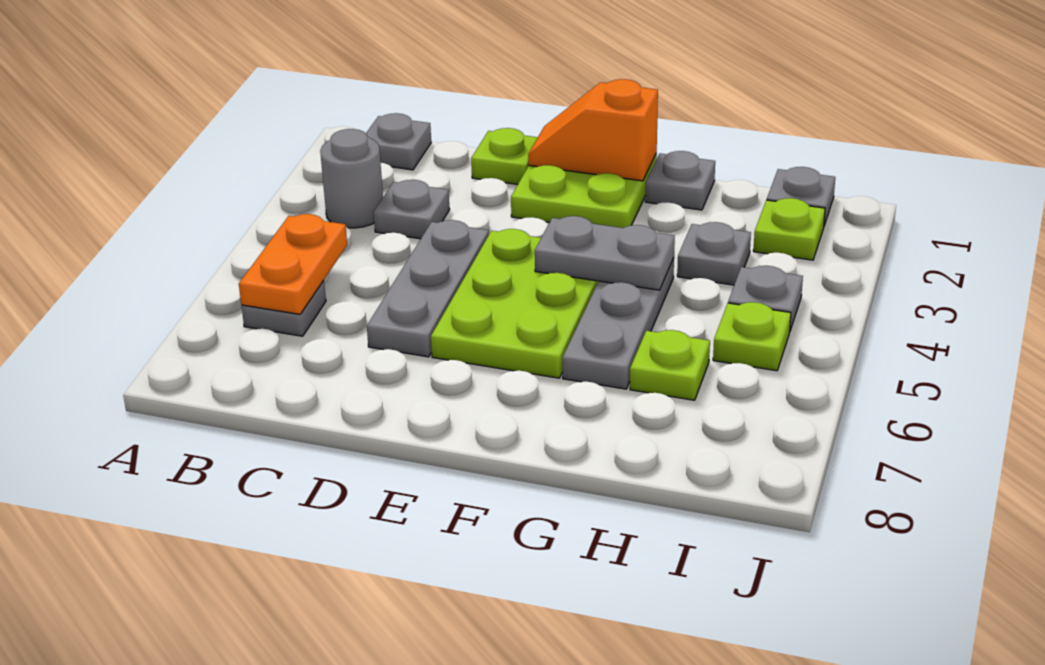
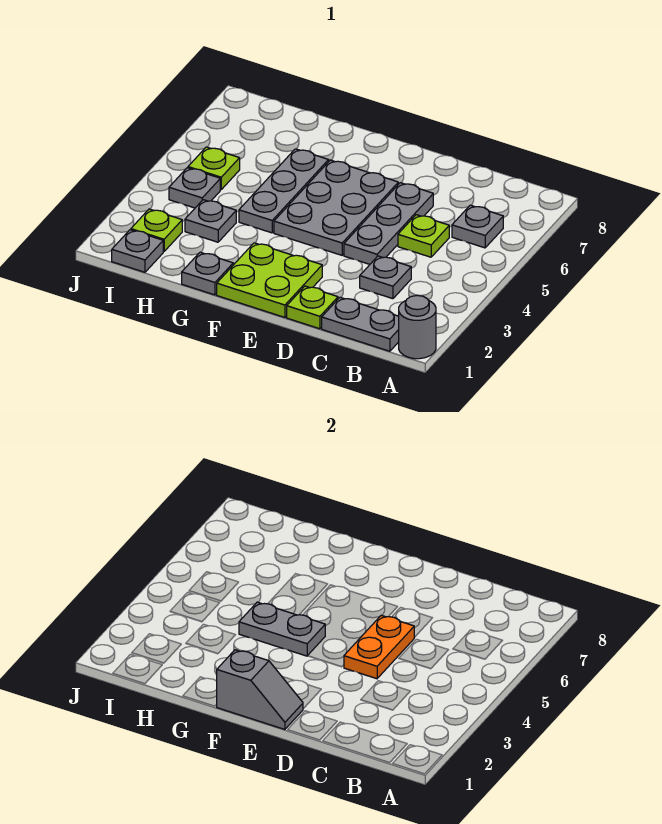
grey plate B1 level 1 -> grey plate B1:C1 level 1
grey round brick B3 level 1 -> grey round brick A1 level 1
orange plate B5:B6 level 2 -> orange plate D4:D5 level 2
orange slope E1:F1 level 2 top F -> grey slope E1:F1 level 2 top F
lime plate E4:F6 level 1 -> grey plate E4:F6 level 1
lime plate H6 level 1 -> lime plate C5 level 1

